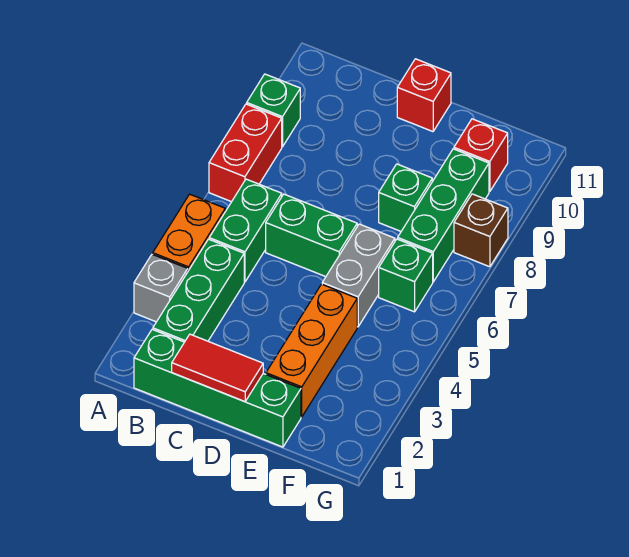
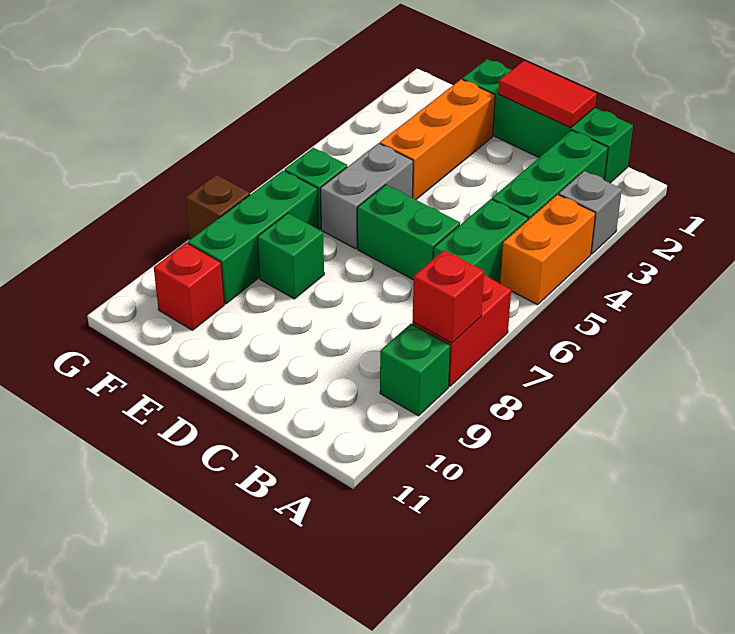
red brick D11 level 1 -> red brick A8 level 2

